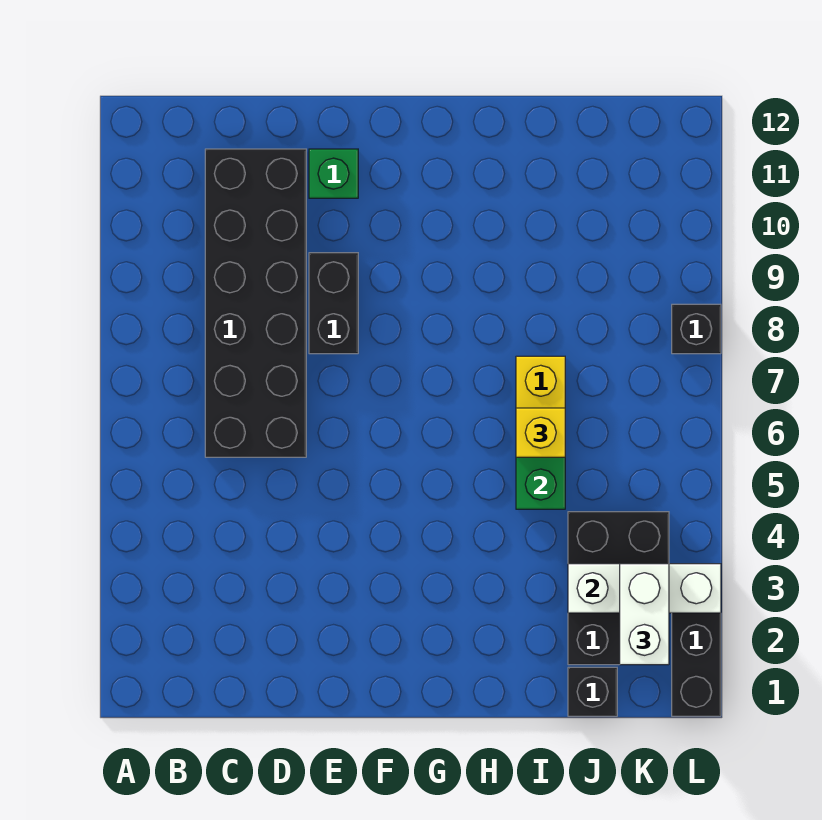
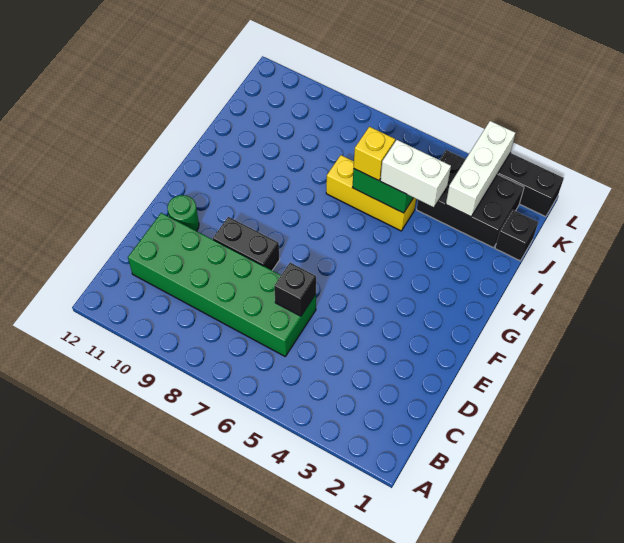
black brick C6:D11 level 1 -> green brick C6:D11 level 1
green brick E11 level 1 -> green round brick E11 level 1
white brick K2:K3 level 3 -> white brick I4:I5 level 3
black brick L8 level 1 -> black brick D6 level 2

